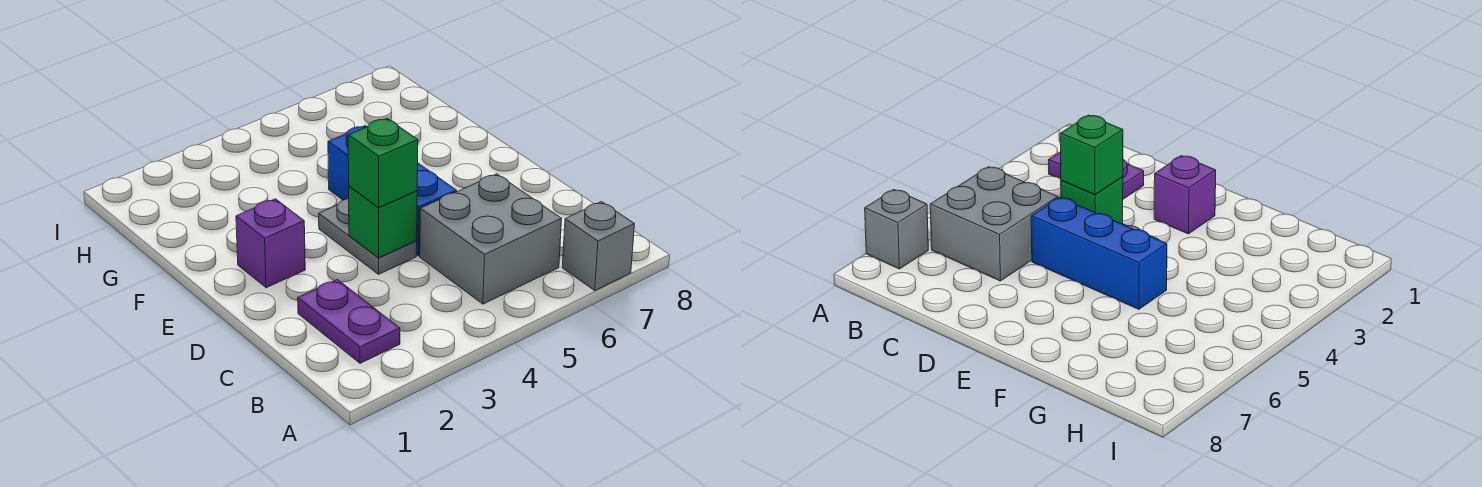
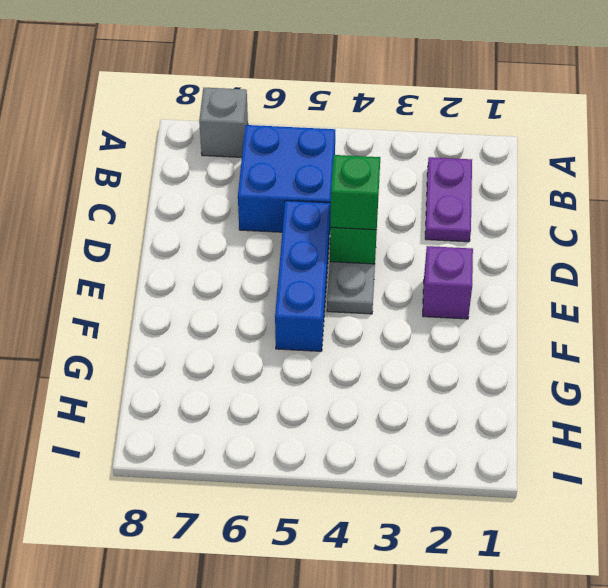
grey brick B5:C6 level 1 -> blue brick B5:C6 level 1

